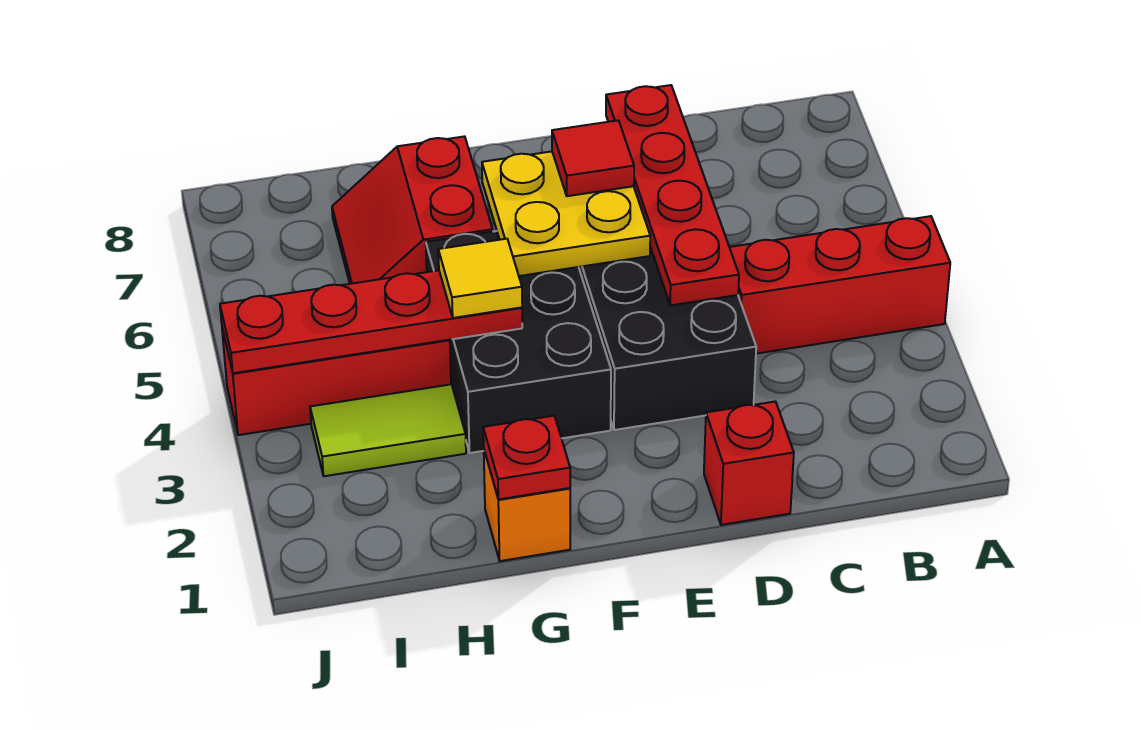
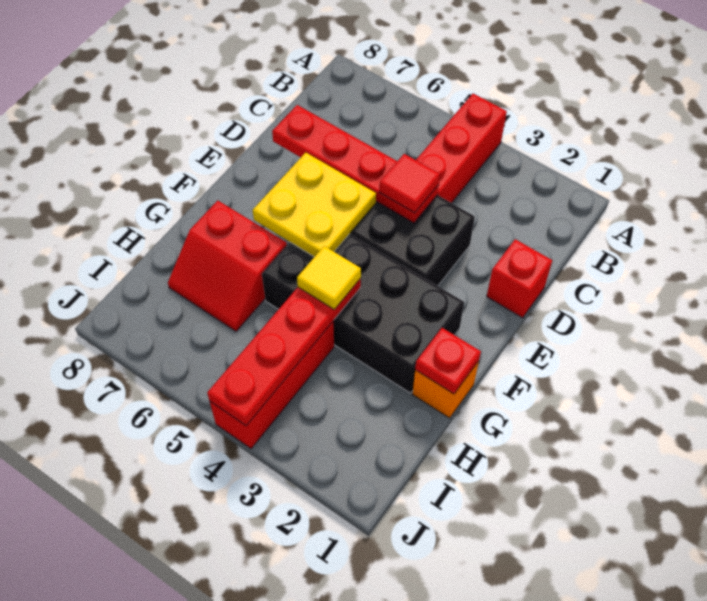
red tile E6 level 3 -> red tile D4 level 3
black brick F3:G5 level 1 -> black brick F2:G5 level 1
lime tile H3:I3 level 1 -> none

